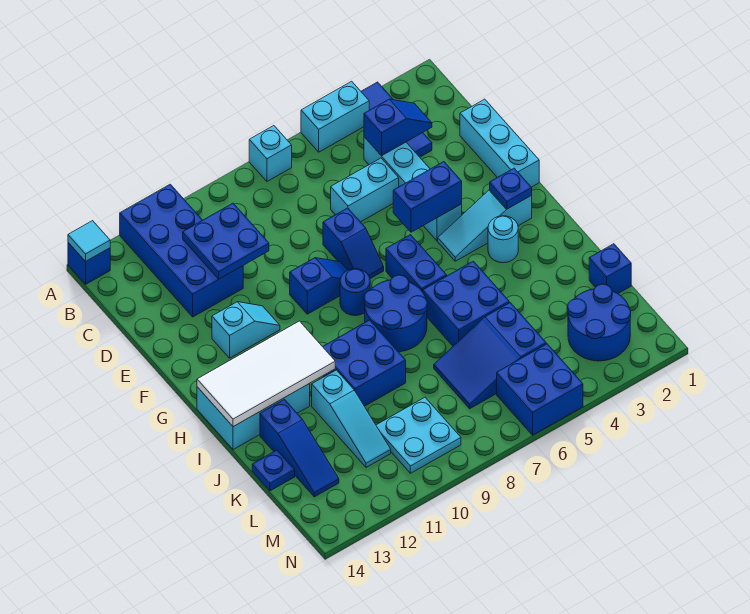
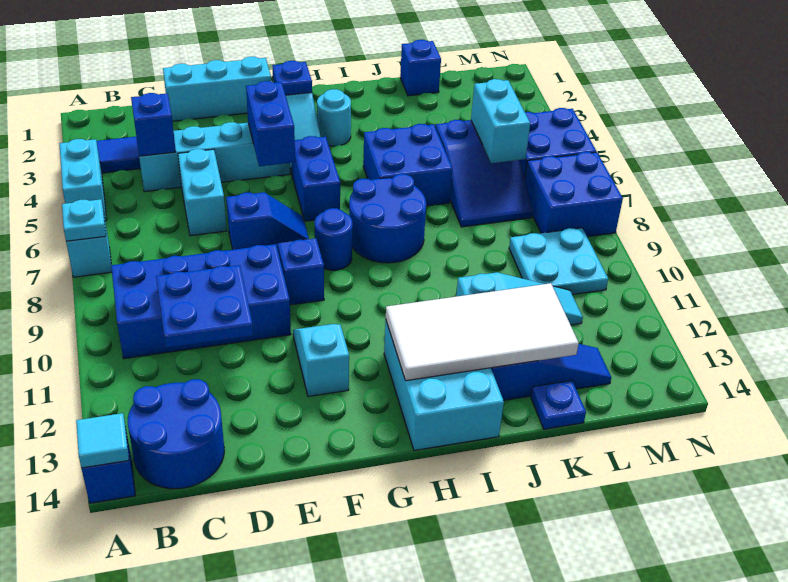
none -> cyan plate A7 level 2
blue brick A11:D12 level 1 -> blue brick B9:E10 level 1
blue brick G6:H6 level 1 -> blue brick G5:G6 level 1
white tile H11:I14 level 2 -> white tile H12:K13 level 2
blue brick I9:J10 level 1 -> blue brick M7:N8 level 1
blue round brick L2:M3 level 1 -> blue round brick B13:C14 level 1
none -> cyan brick L5:L6 level 2

